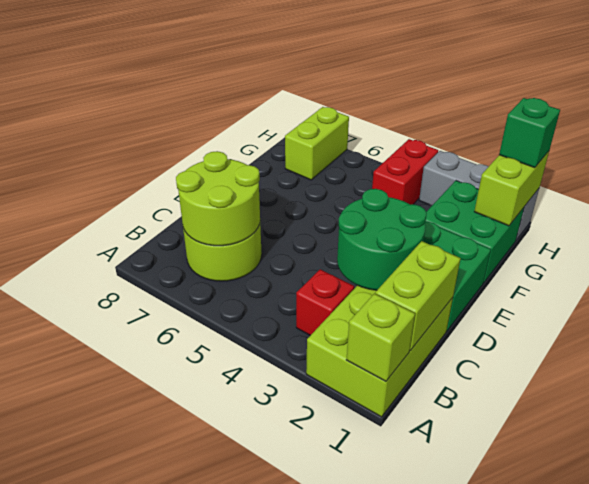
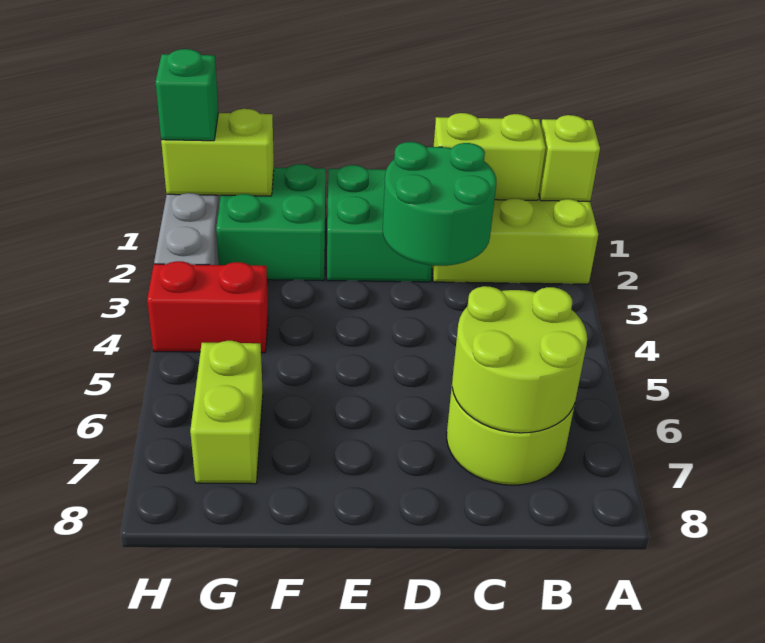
red brick B3 level 1 -> none
lime brick G7:H7 level 1 -> lime brick G6:G7 level 1

